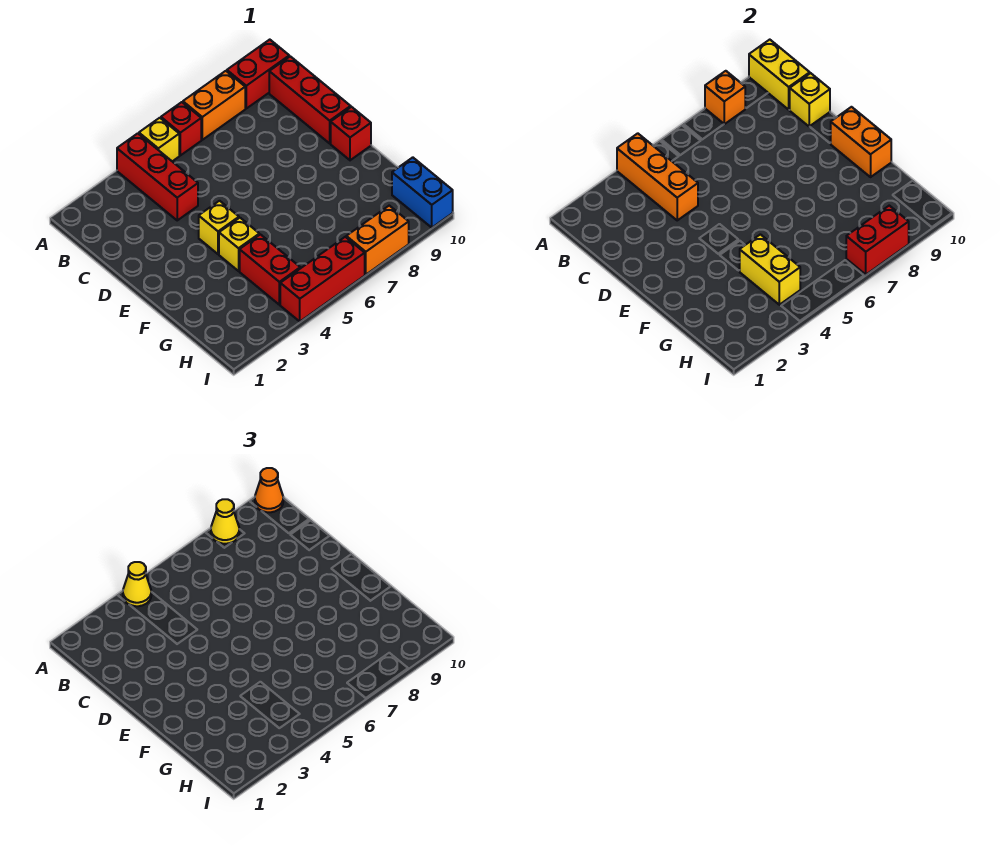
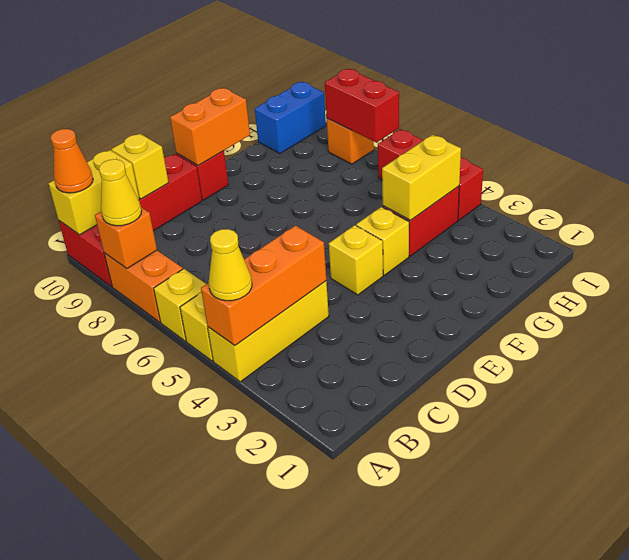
red brick A4:C4 level 1 -> yellow brick A4:C4 level 1
red brick A6 level 1 -> yellow brick A6 level 1
orange brick I7:I8 level 1 -> orange brick I8 level 1

